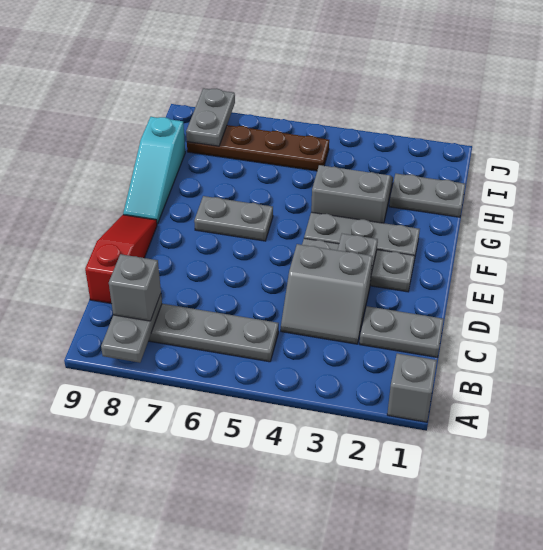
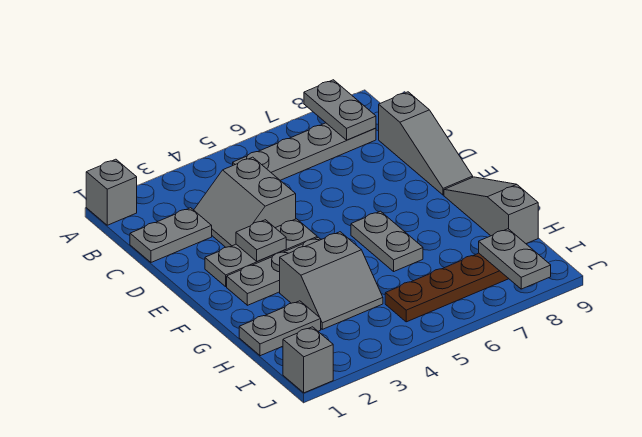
grey brick B8 level 3 -> grey brick J1 level 1
grey slope C3:D4 level 1 top D -> grey slope C3:D4 level 1 top 4
red slope C9:E9 level 1 top C -> grey slope C9:E9 level 1 top C
grey plate F6:F7 level 1 -> grey plate F6:G6 level 1
cyan slope F9:H9 level 1 top H -> grey slope F9:H9 level 1 top H

